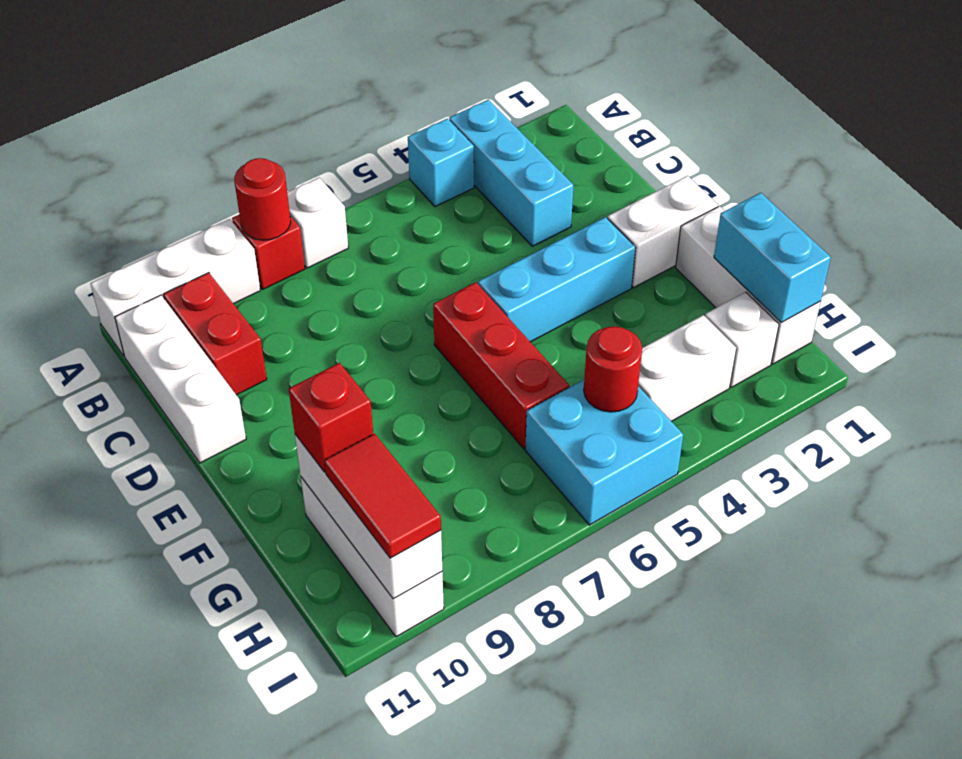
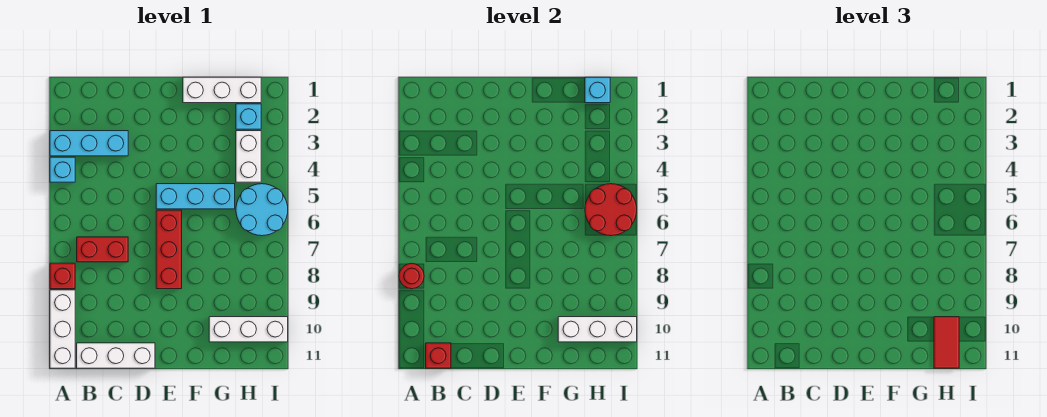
white brick A7 level 1 -> none
red brick B10:C10 level 1 -> red brick B7:C7 level 1
white brick E1:E2 level 1 -> none
cyan brick E3:E5 level 1 -> cyan brick E5:G5 level 1
red brick E6:G6 level 1 -> red brick E6:E8 level 1
cyan brick G1:H1 level 2 -> cyan brick H1 level 2
red brick G10 level 3 -> red brick B11 level 2
white brick H2 level 1 -> cyan brick H2 level 1
cyan brick H5:I6 level 1 -> cyan round brick H5:I6 level 1
red round brick H5 level 2 -> red round brick H5:I6 level 2
red tile H10:I10 level 3 -> red tile H10:H11 level 3

